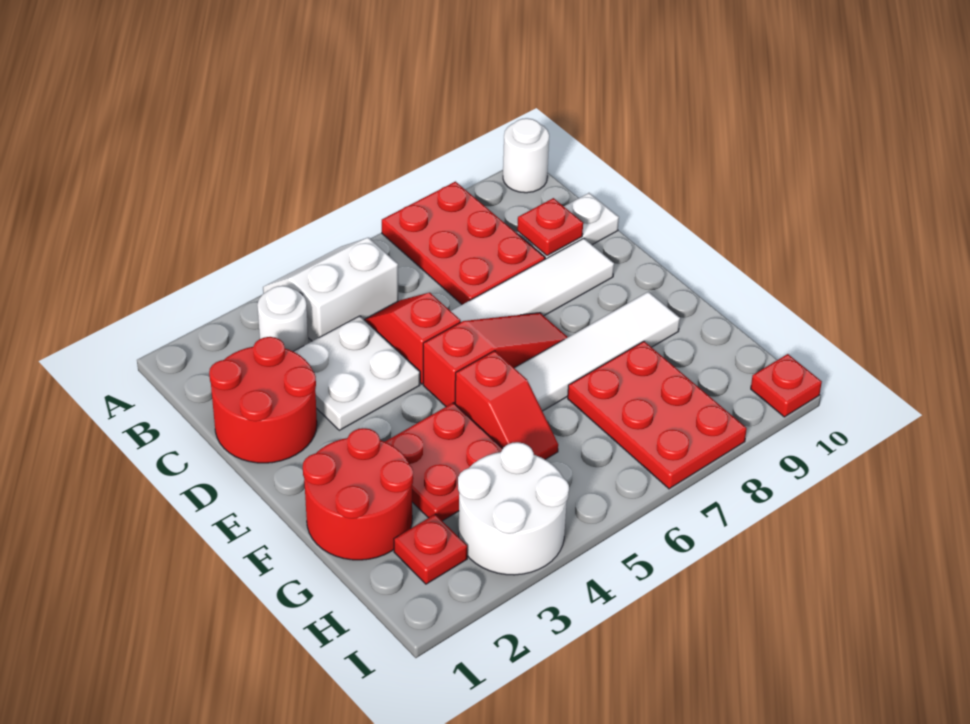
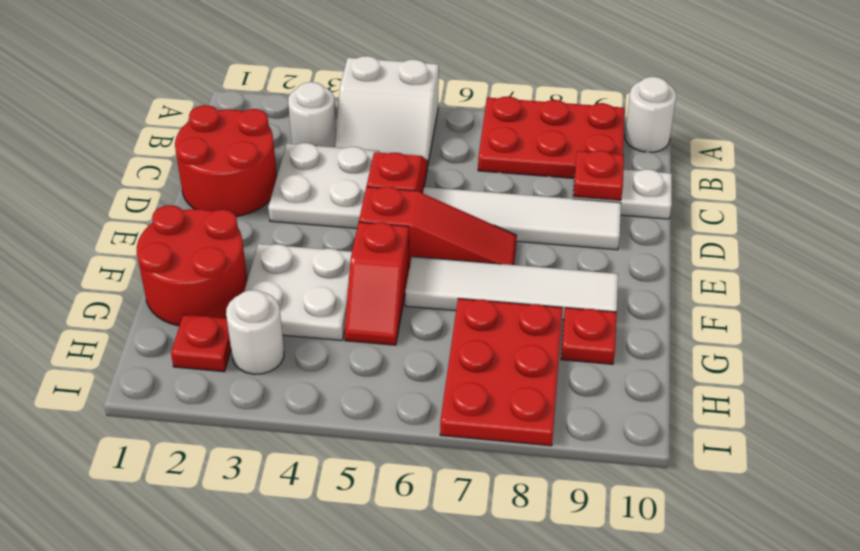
white slope A4:B5 level 1 top B -> white slope A4:B5 level 1 top A
red plate A7:C8 level 1 -> red plate A7:B9 level 1
red plate F3:G4 level 1 -> white plate F3:G4 level 1
white round brick H3:I4 level 1 -> white round brick H3 level 1
red plate I10 level 1 -> red plate G9 level 1

